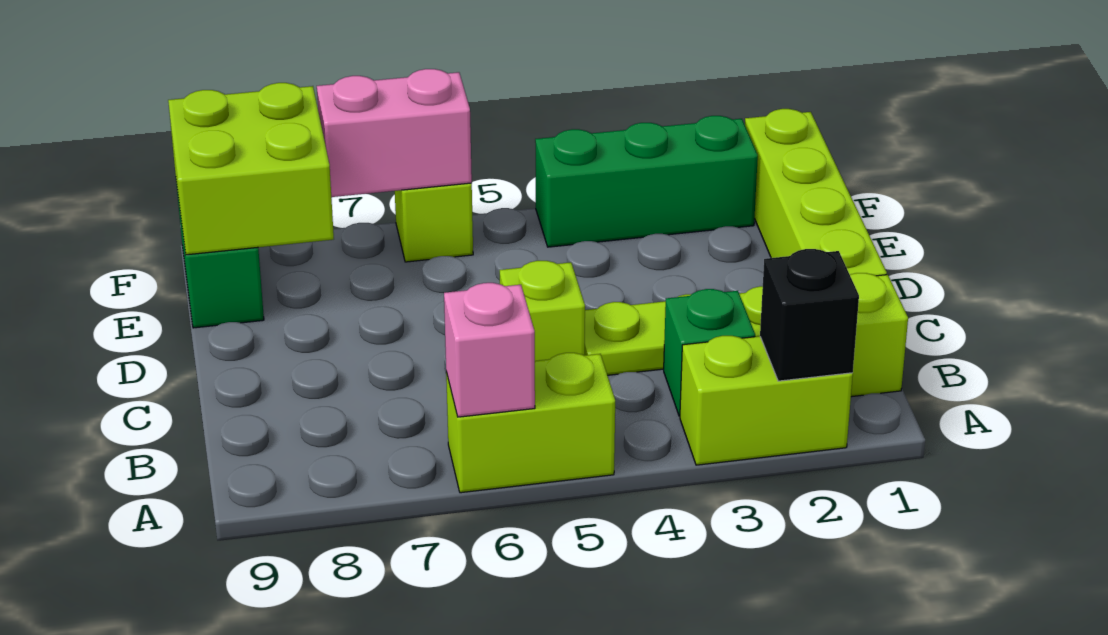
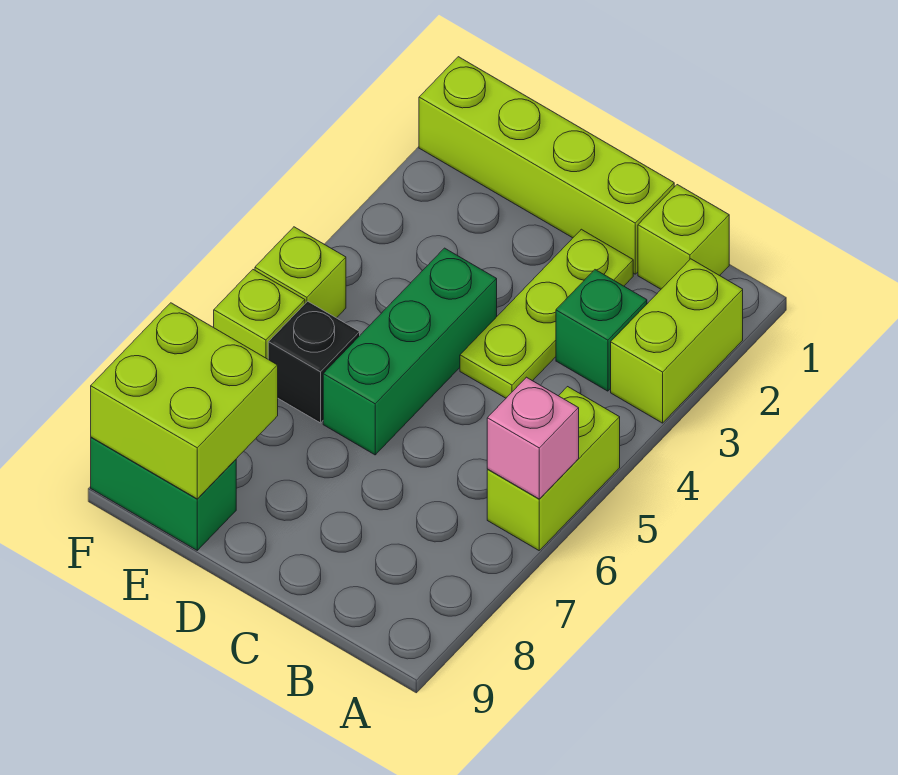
black brick A2 level 2 -> black brick E6 level 1
lime brick C5 level 1 -> lime brick F5 level 1
green brick F2:F4 level 1 -> green brick D4:D6 level 1
pink brick F6:F7 level 2 -> none

